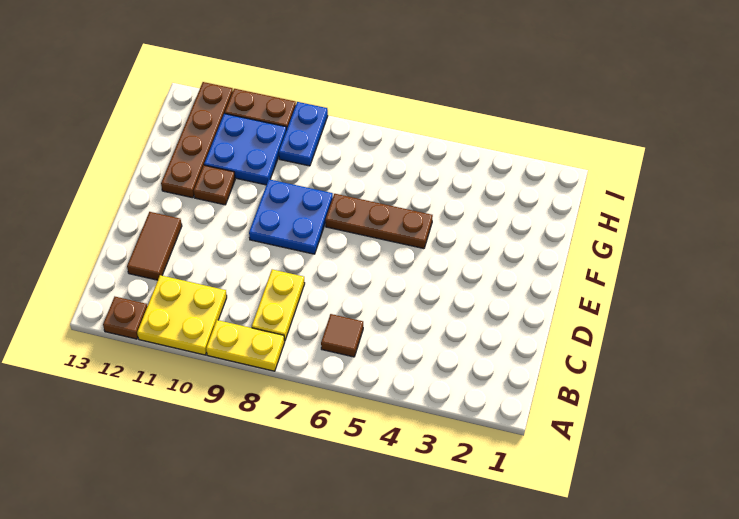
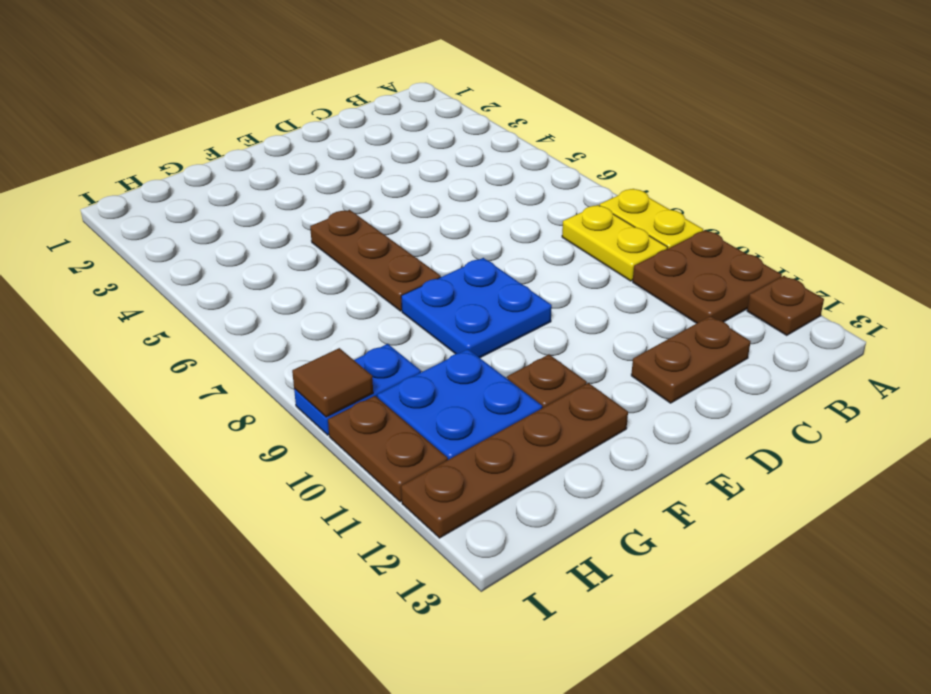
yellow plate A10:B11 level 1 -> brown plate A10:B11 level 1
brown tile B6 level 1 -> brown tile I9 level 2
yellow plate B8:C8 level 1 -> yellow plate B8:B9 level 1
brown tile C12:D12 level 1 -> brown plate C12:D12 level 1

